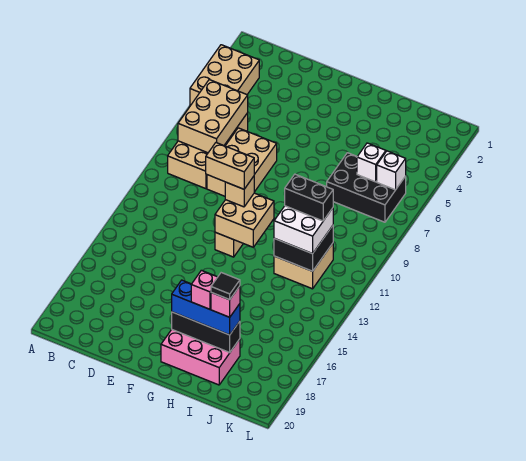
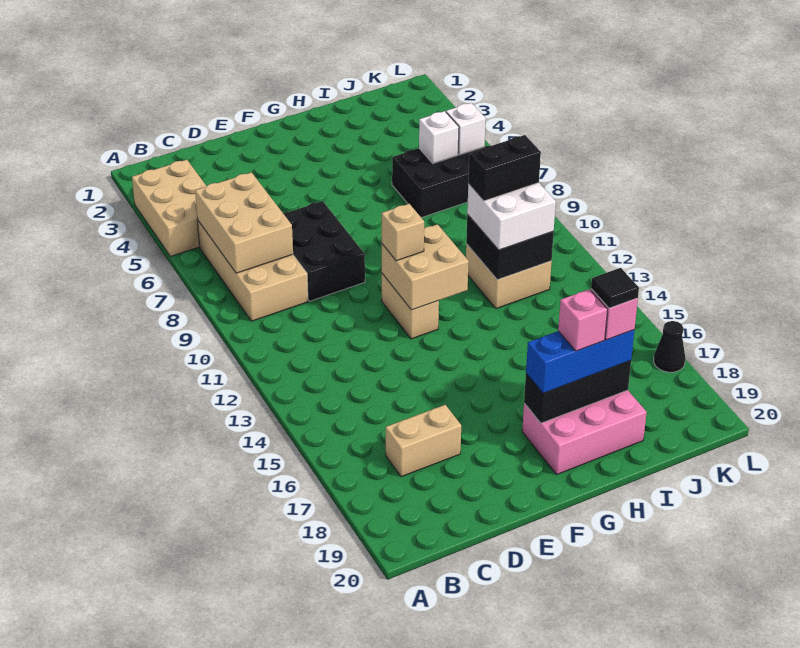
tan brick D7:E9 level 1 -> black brick D7:E9 level 1
tan brick E11:F11 level 4 -> tan brick C17:D17 level 1
none -> black cone L17 level 1

